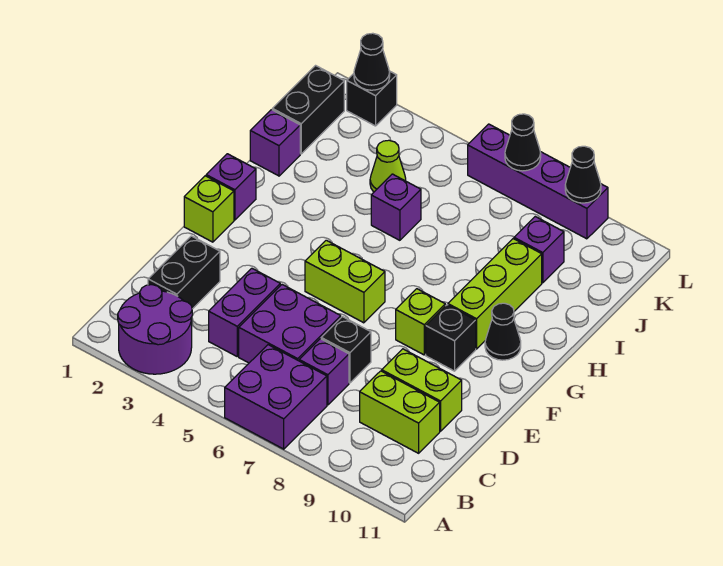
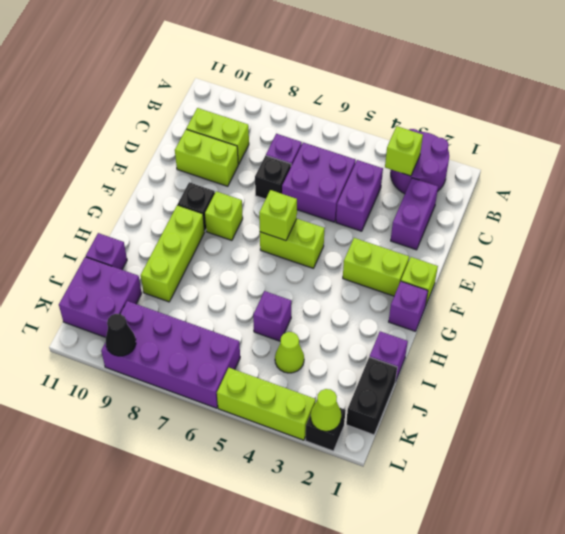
purple brick A6:B7 level 1 -> purple brick J10:K11 level 1
none -> lime brick B3 level 2
black brick C2:D2 level 1 -> purple brick C2:D2 level 1
none -> lime brick F2:F3 level 1
none -> lime brick F6 level 2
black cone G10 level 1 -> none
purple brick J9 level 1 -> purple brick I11 level 1
black cone L2 level 2 -> lime cone L2 level 2
none -> lime brick L3:L5 level 1
purple brick L6:L9 level 1 -> purple brick K6:L9 level 1
black cone L7 level 2 -> none

